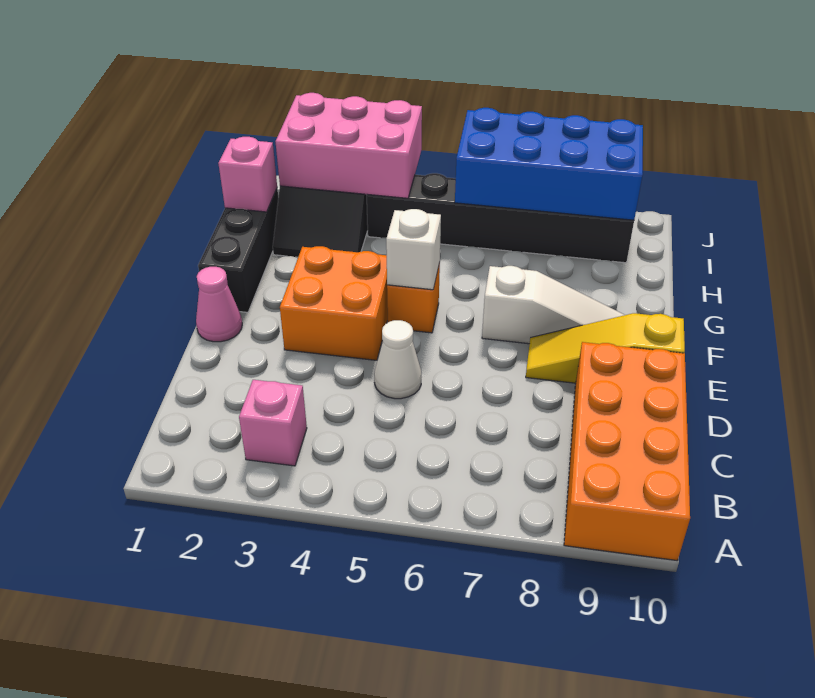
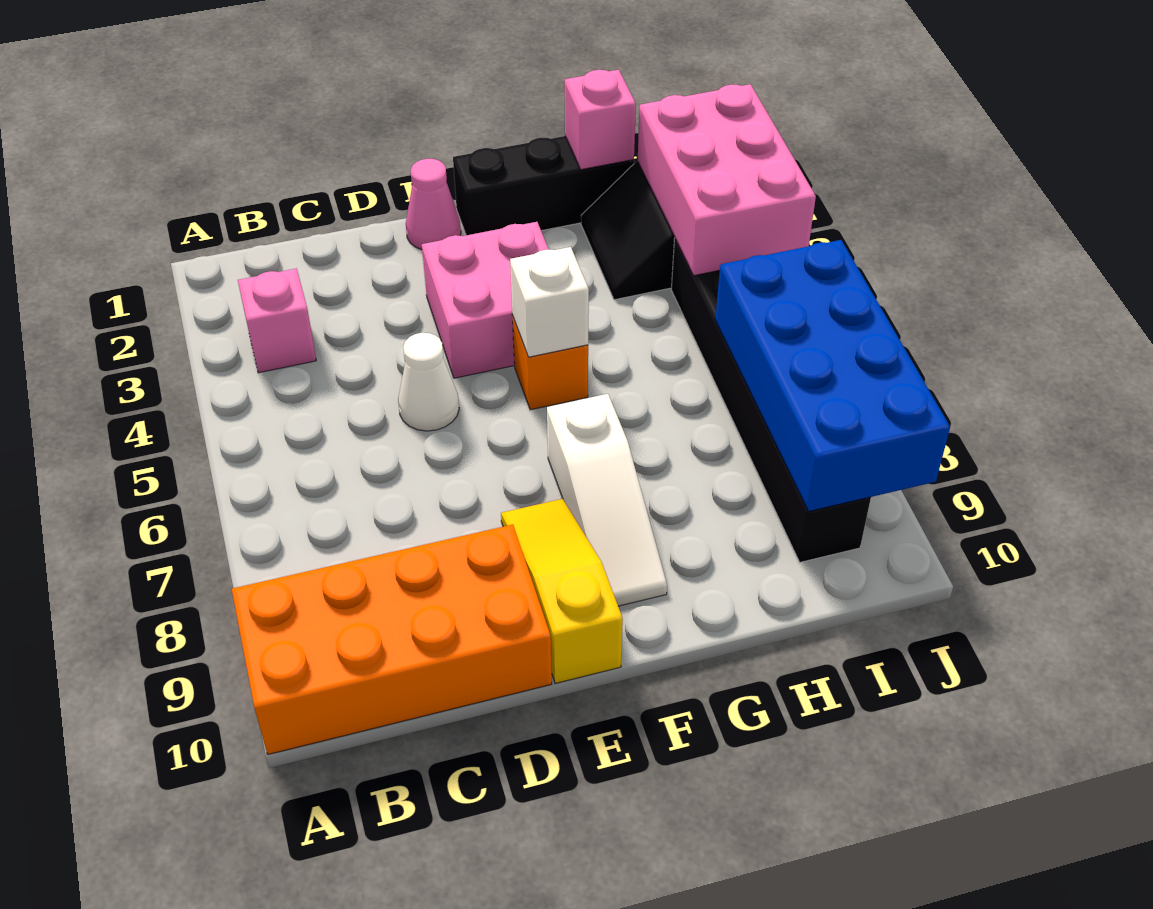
orange brick E3:F4 level 1 -> pink brick E3:F4 level 1

